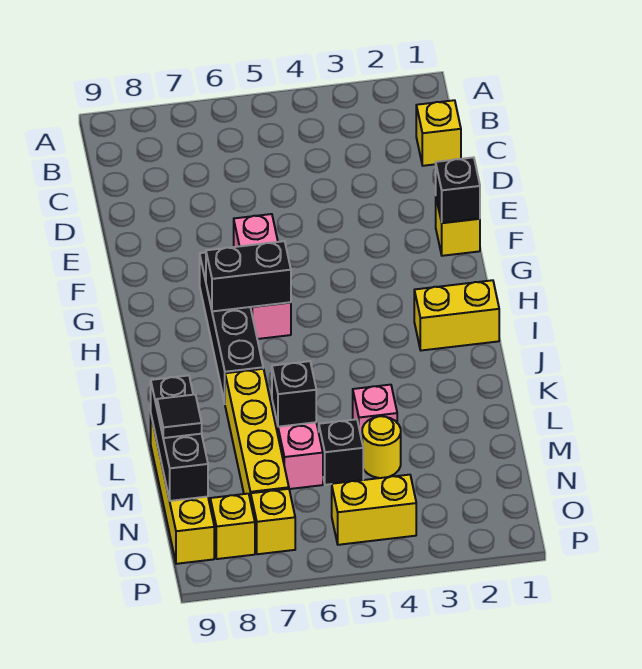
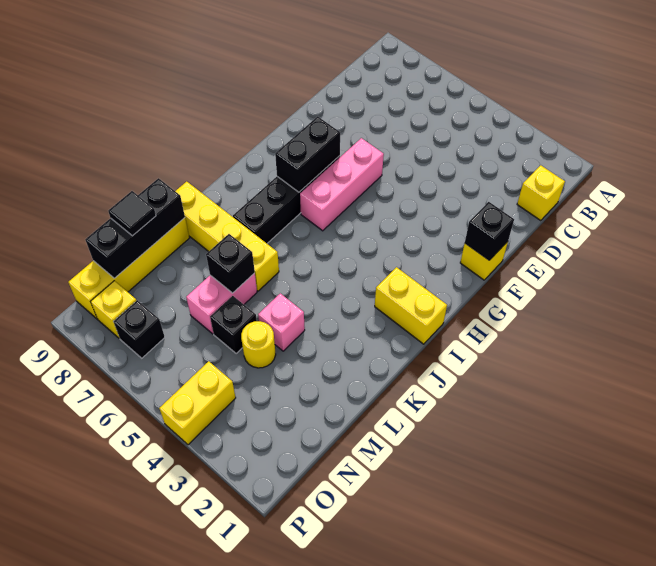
black brick H6:H7 level 2 -> black brick G7:H7 level 2
yellow brick K7:N7 level 1 -> yellow brick K6:K9 level 1
yellow brick O4:O5 level 1 -> yellow brick O4:P4 level 1
yellow brick O7 level 1 -> black brick O7 level 1

